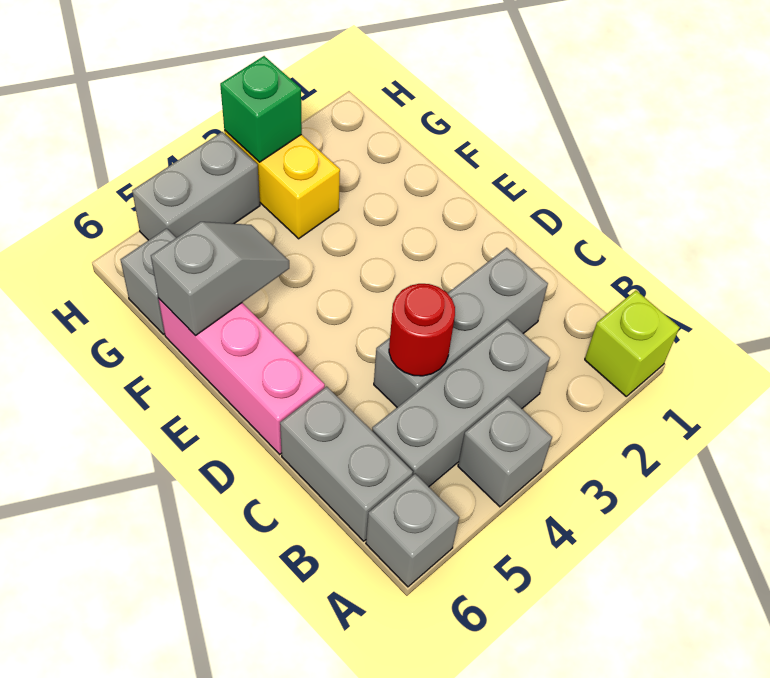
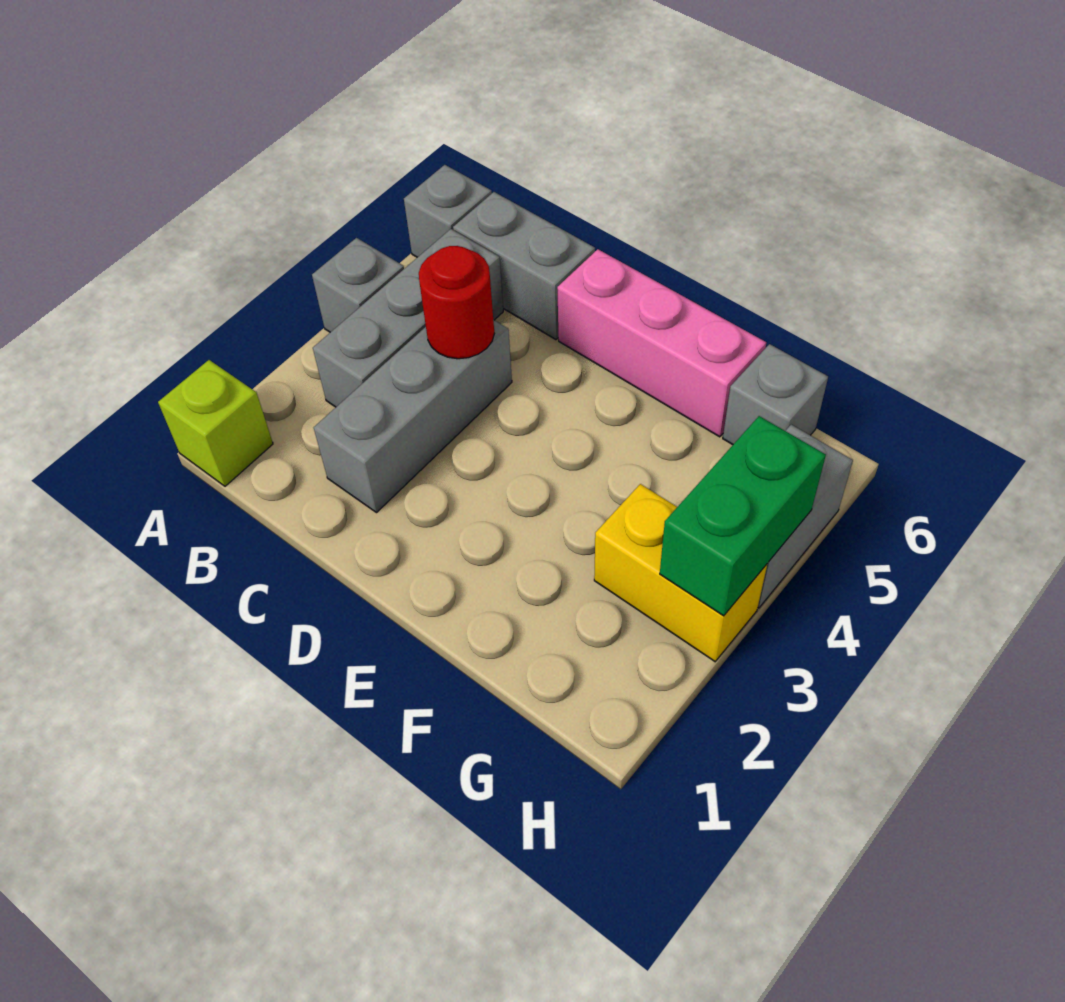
grey slope F5:F6 level 2 top 6 -> none
green brick H3 level 2 -> green brick H3:H4 level 2

